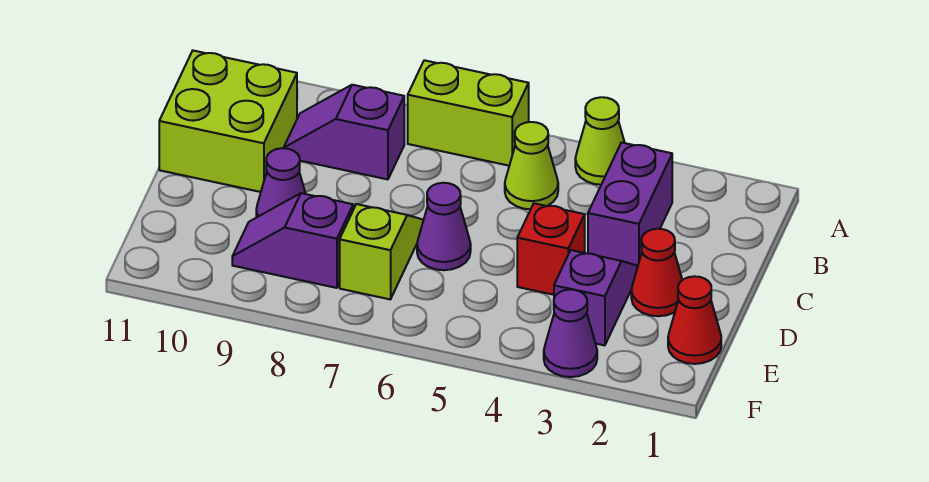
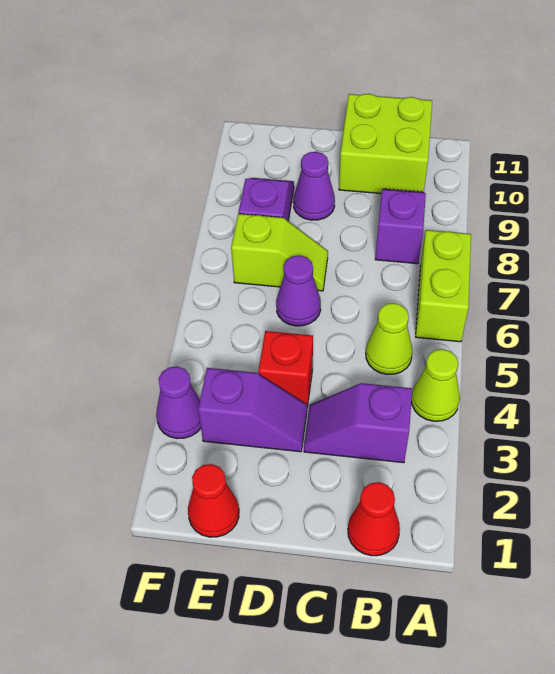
purple brick B3:C3 level 1 -> purple slope B3:C3 level 1 top B
red cone D2 level 1 -> red cone B1 level 1

